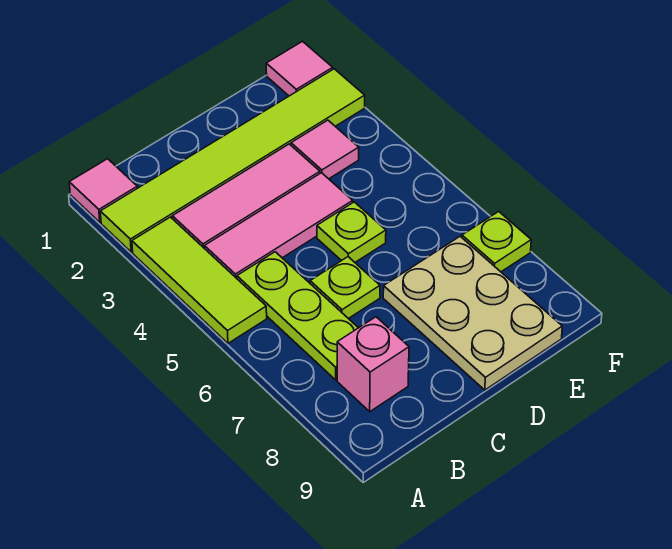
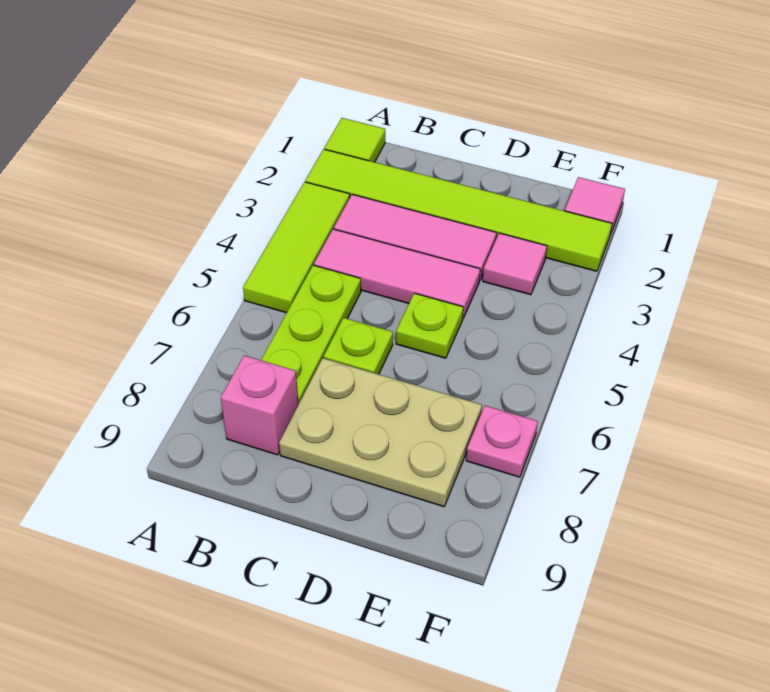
pink tile A1 level 1 -> lime tile A1 level 1
tan plate D7:E9 level 1 -> tan plate C7:E8 level 1
lime plate F7 level 1 -> pink plate F7 level 1

